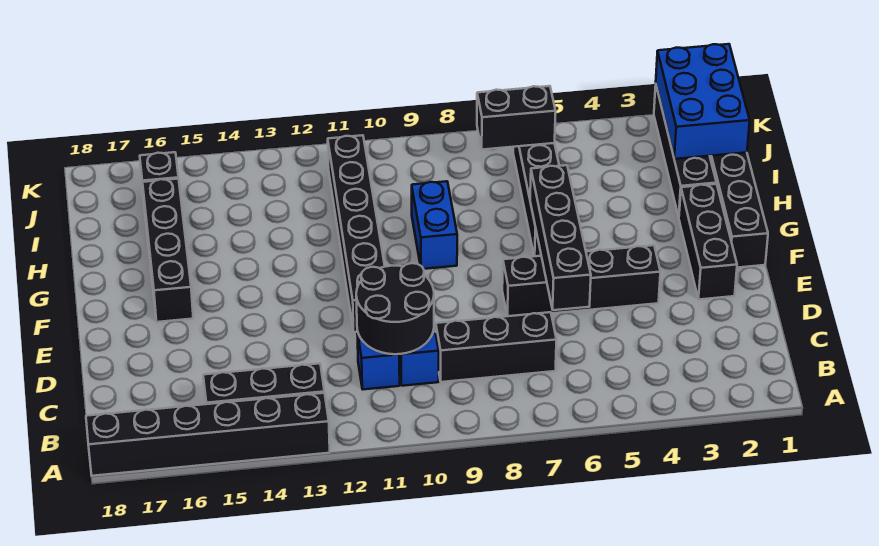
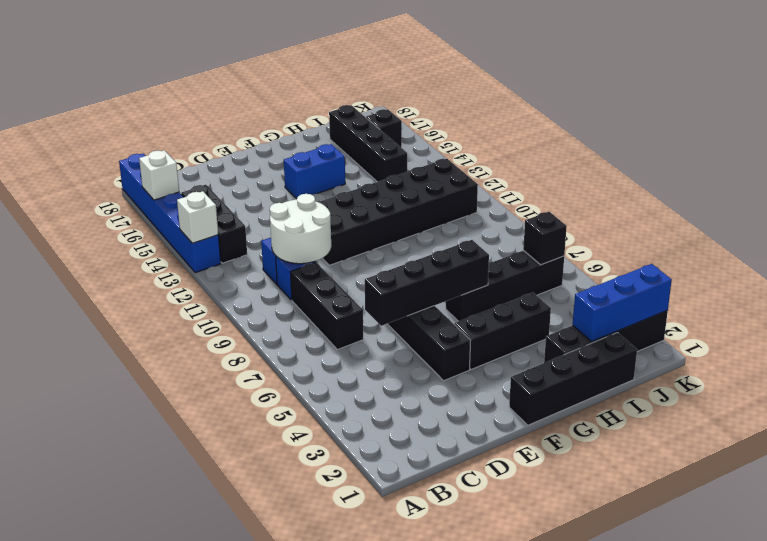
black brick A13:A18 level 1 -> blue brick A13:A18 level 1
none -> white brick A13 level 2
none -> white brick A16 level 2
black round brick C10:D11 level 2 -> white round brick C10:D11 level 2
black brick E2:G2 level 1 -> black brick F4:H4 level 1
black brick E11:J11 level 1 -> black brick E11:J12 level 1
black brick F16:I16 level 1 -> black brick I14:I17 level 1
blue brick G9:H9 level 1 -> blue brick F15:G15 level 1
blue brick I1:K2 level 2 -> blue brick I2:K2 level 2
black brick J6:J7 level 2 -> black brick J6 level 2

